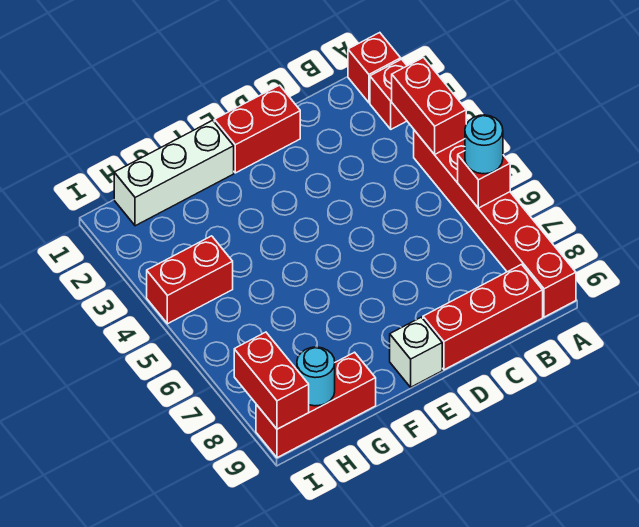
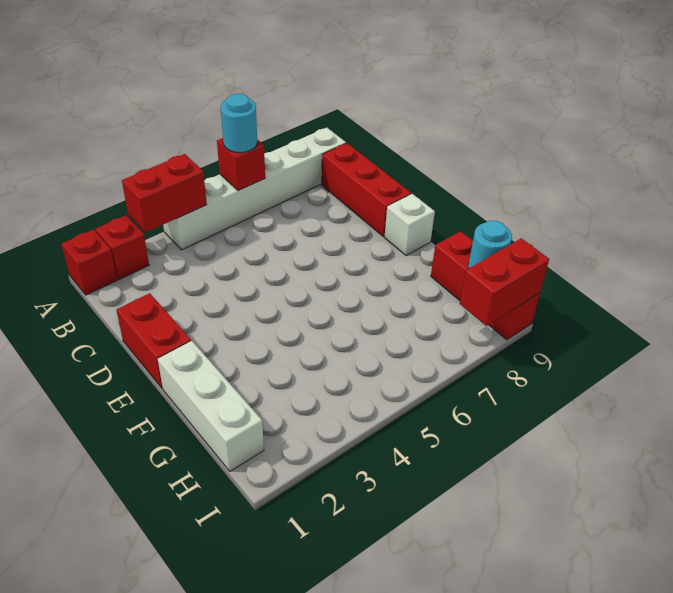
red brick A4:A9 level 1 -> white brick A4:A9 level 1
red brick H4:I4 level 1 -> none

